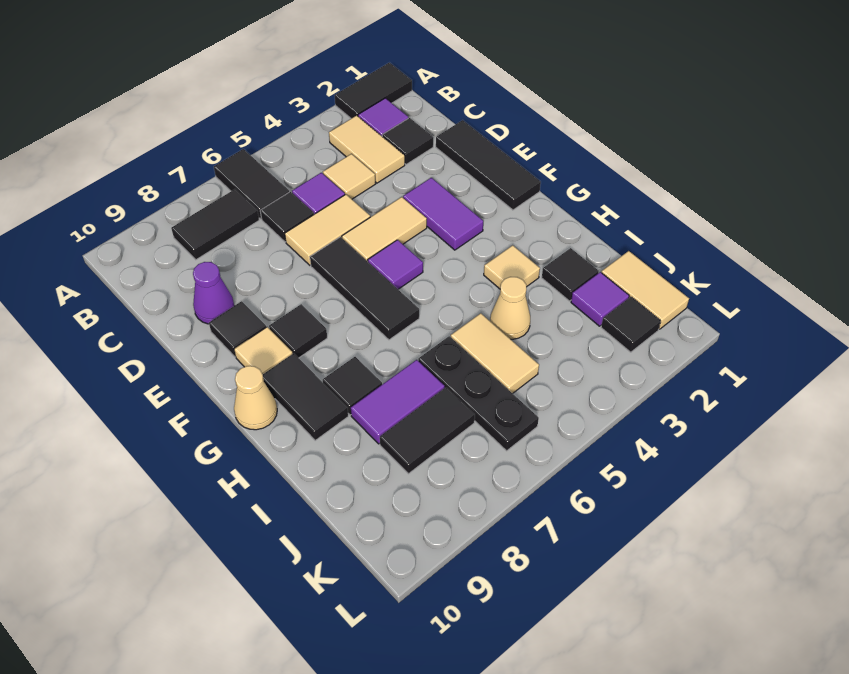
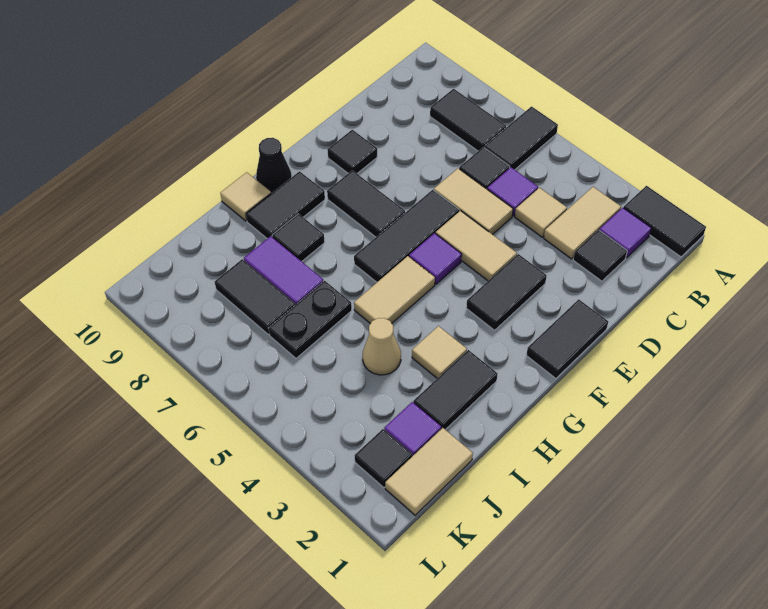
black tile D1:F1 level 1 -> black tile E1:F1 level 1
purple cone D9 level 1 -> none
purple tile E3:F3 level 1 -> black tile E3:F3 level 1
black tile F8 level 1 -> black tile F7:F8 level 1
tan tile F9 level 1 -> tan tile H10 level 1
tan cone G10 level 1 -> black cone G10 level 1
black tile I2 level 1 -> black tile H2:I2 level 1
tan tile I5:J5 level 1 -> tan tile G5:H5 level 1
black plate I6:K6 level 1 -> black plate I6:J6 level 1

